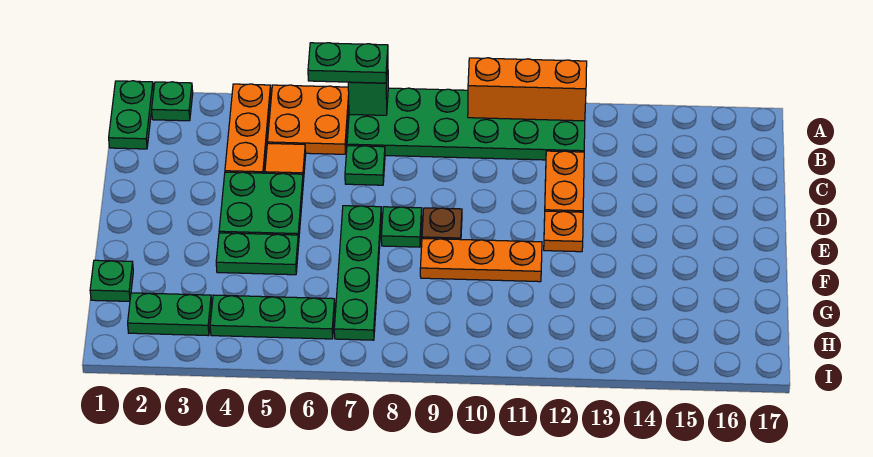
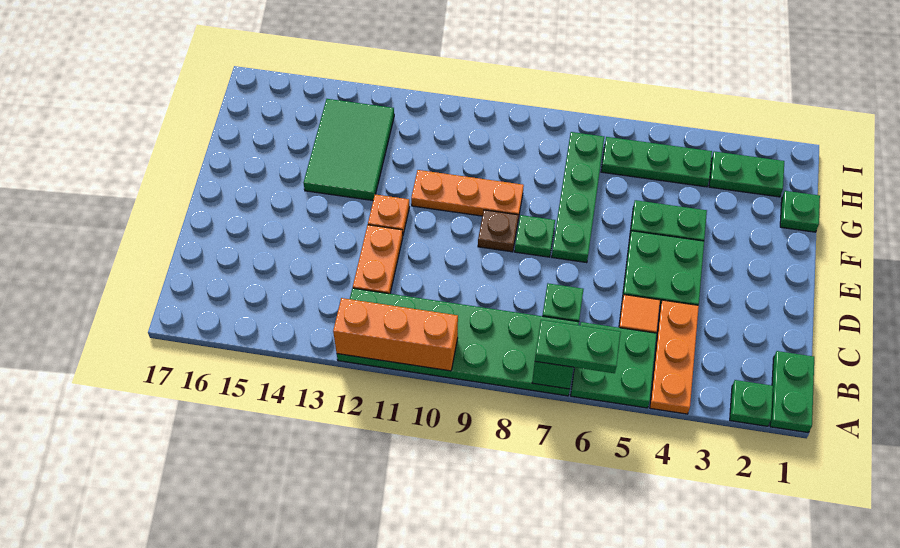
orange plate A5:B6 level 1 -> green plate A5:B6 level 1
none -> green tile F13:H14 level 1

